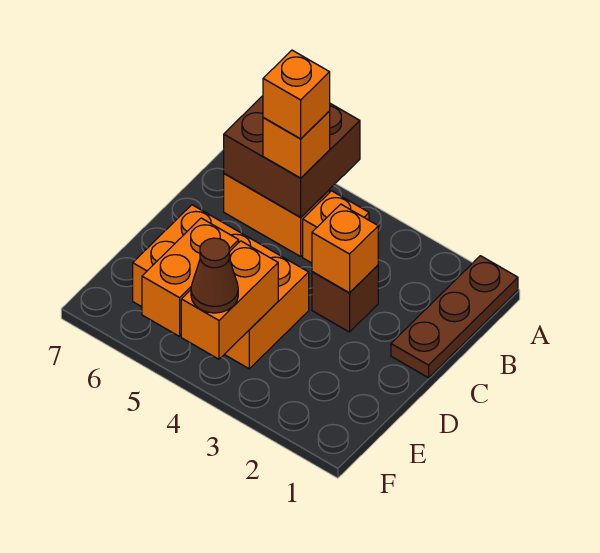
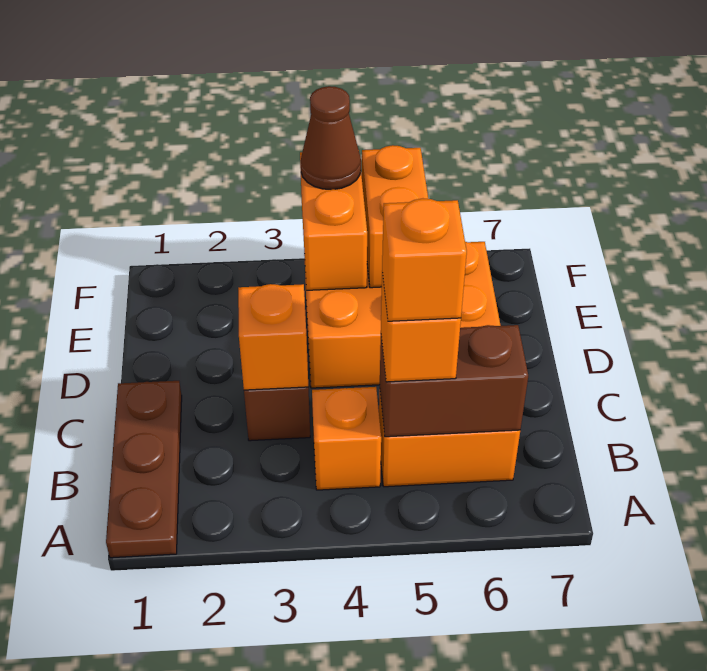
brown brick A5:B6 level 2 -> brown brick B5:B6 level 2

